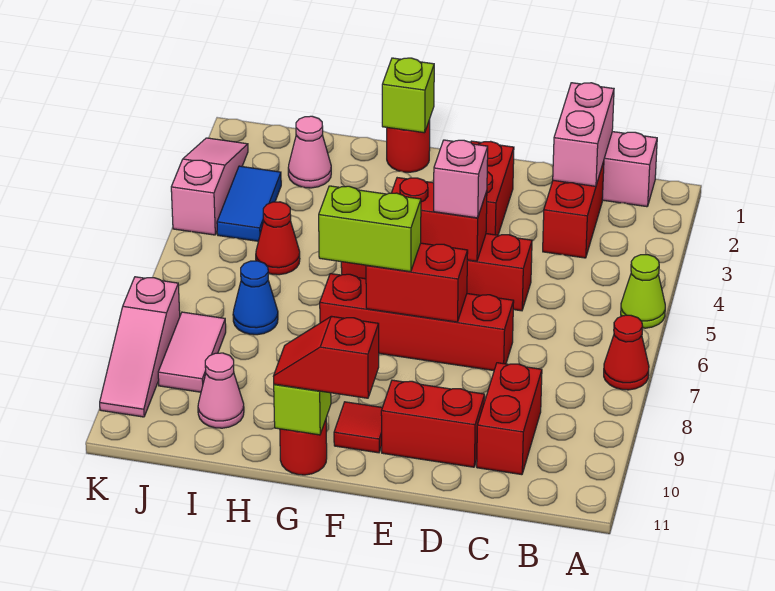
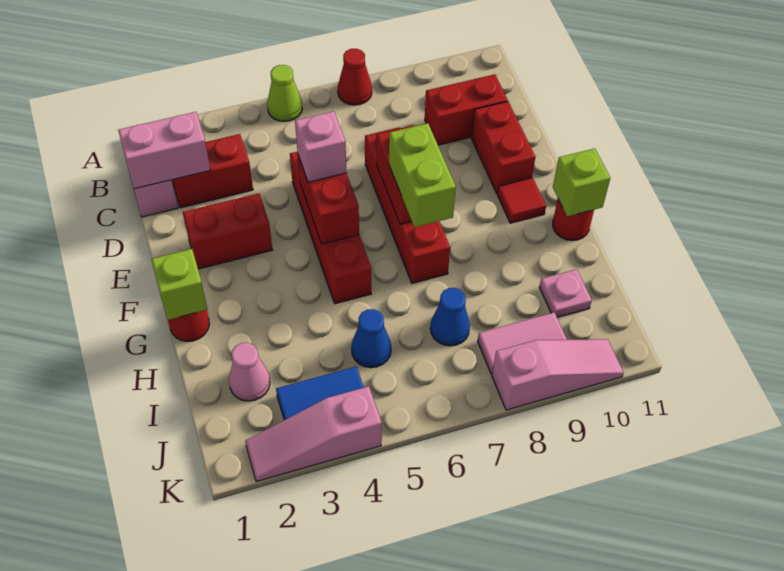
red slope F11:G11 level 3 top F -> none
red cone I5 level 1 -> blue cone I5 level 1
pink cone I10 level 1 -> pink plate I10 level 1

